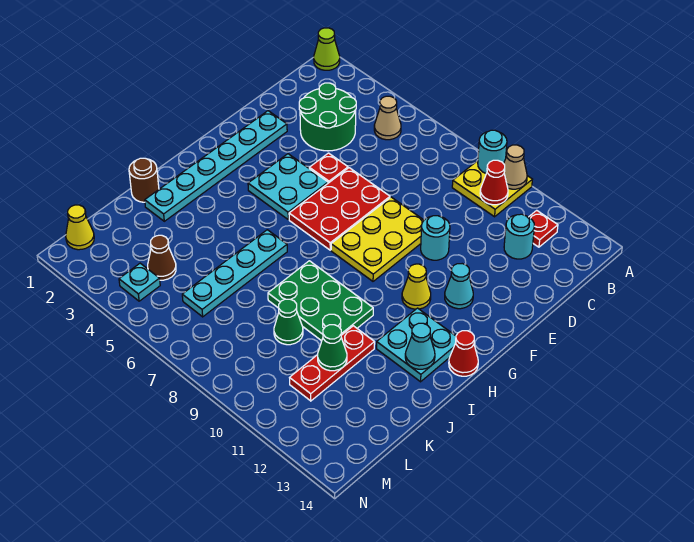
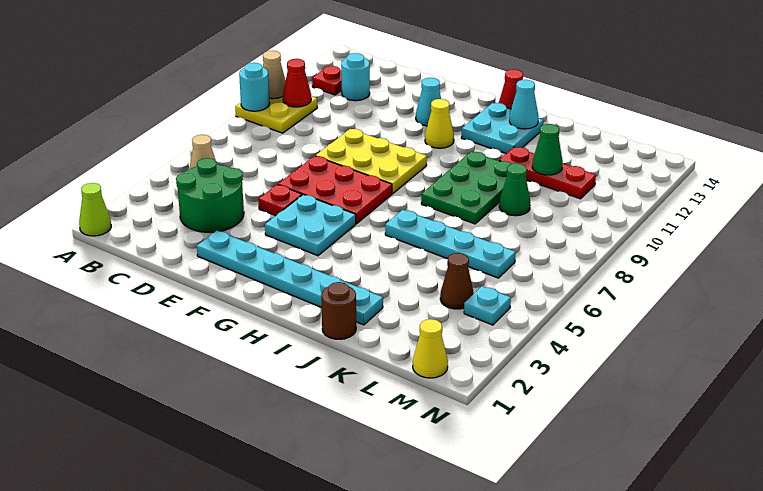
cyan round brick E10 level 1 -> none

